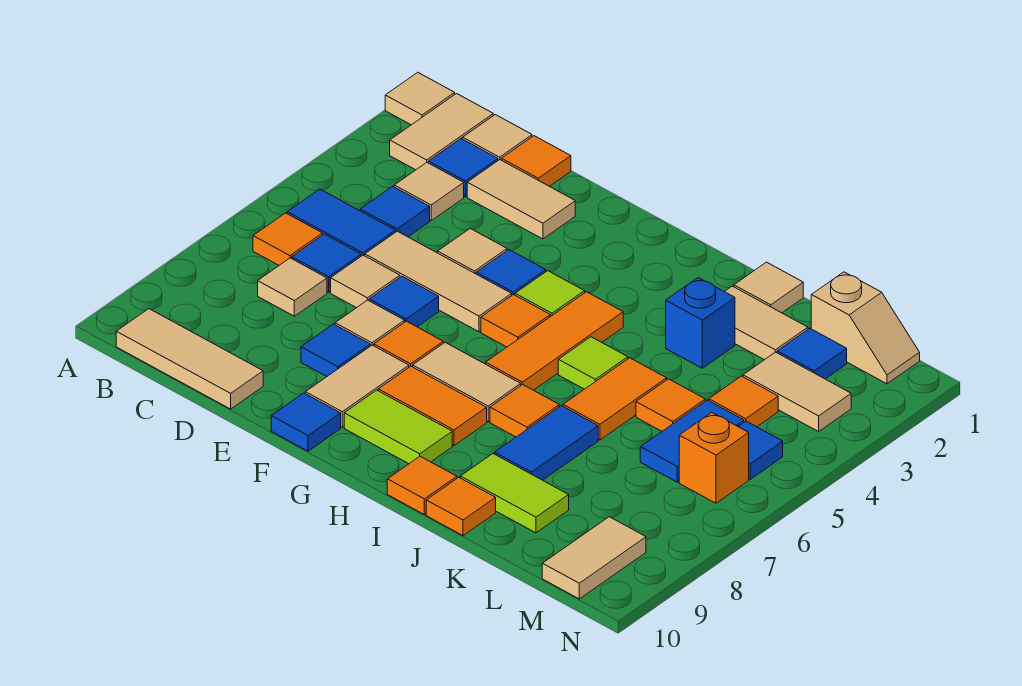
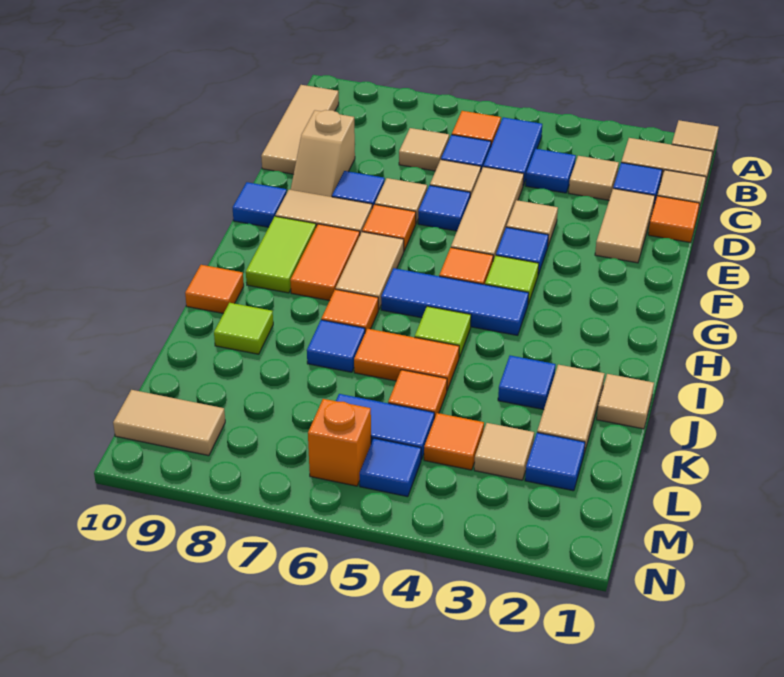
orange tile H4:H6 level 1 -> blue tile H4:H6 level 1
blue brick J3 level 1 -> blue tile J3 level 1
blue tile J7:J8 level 1 -> blue tile J7 level 1
lime tile J9:K9 level 1 -> lime tile J9 level 1
orange tile J10 level 1 -> none
tan slope L1:M1 level 1 top L -> tan slope D9:E9 level 1 top D
tan tile L3:M3 level 1 -> tan tile L3 level 1

